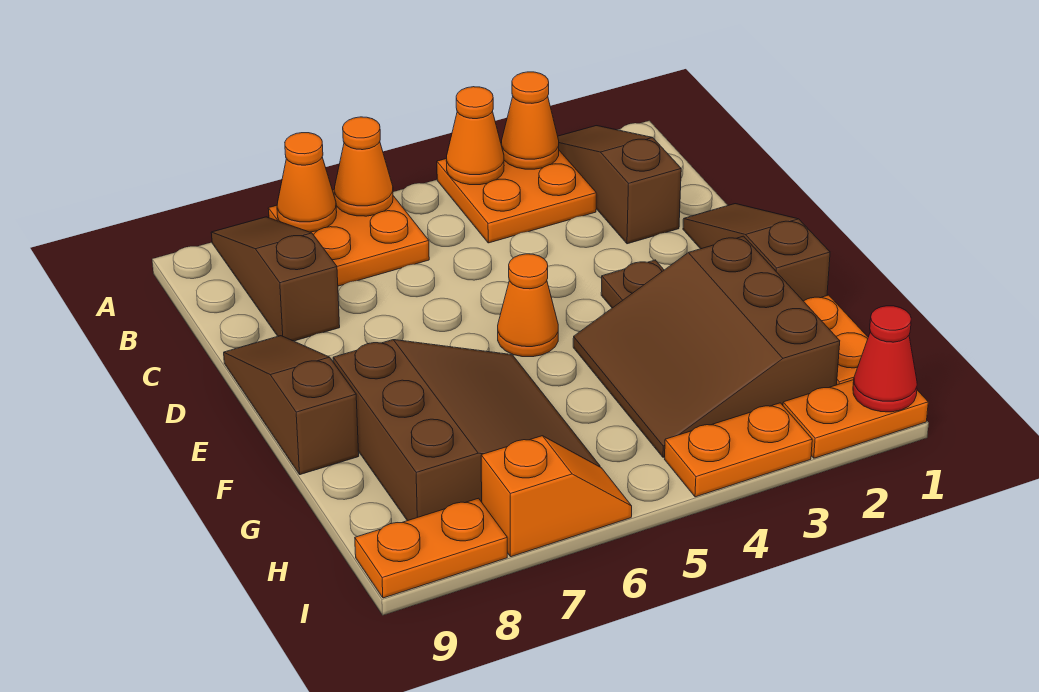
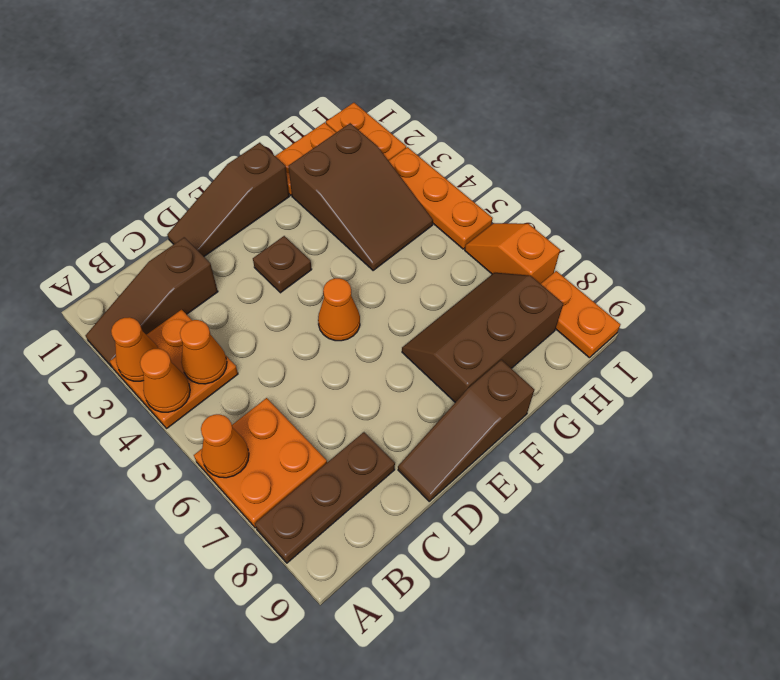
orange cone A7 level 2 -> orange cone B4 level 2
brown slope A8:C8 level 1 top C -> brown plate A8:C8 level 1
brown slope F2:H4 level 1 top 2 -> brown slope G2:H4 level 1 top 2
brown slope F6:H8 level 1 top 8 -> brown slope F7:H8 level 1 top 8
red cone I1 level 2 -> none
orange plate I3:I4 level 1 -> orange plate I3:I5 level 1

